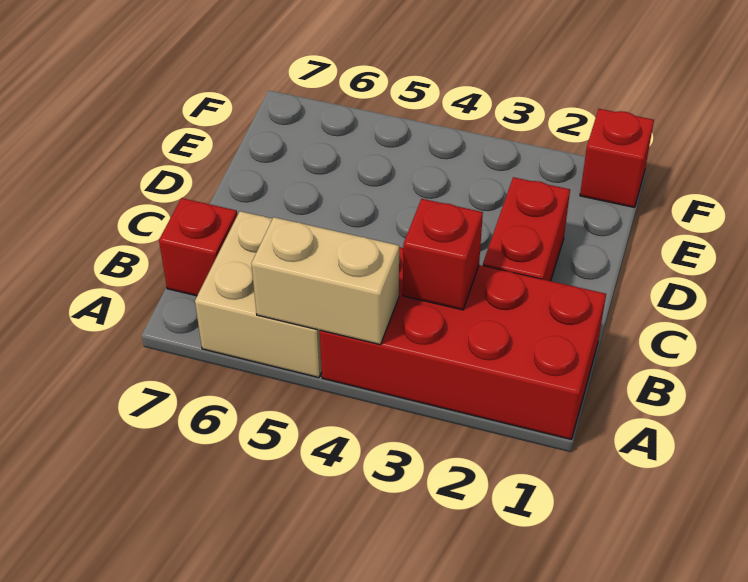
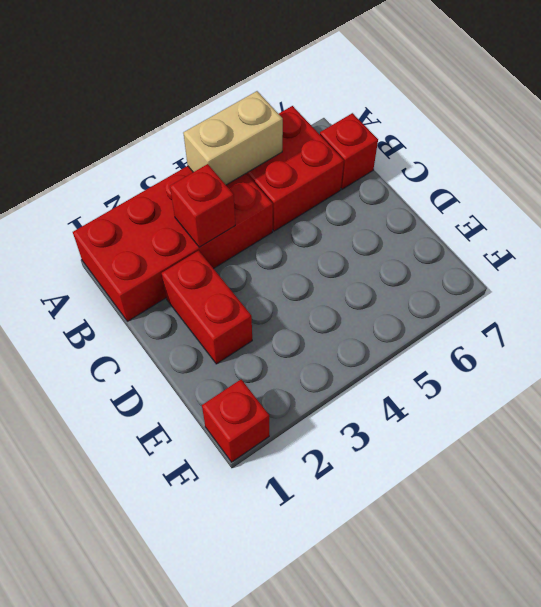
tan brick A5:B6 level 1 -> red brick A5:B6 level 1

